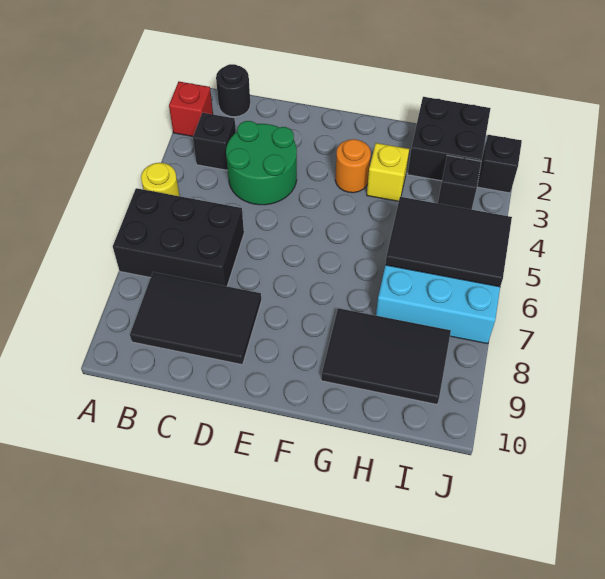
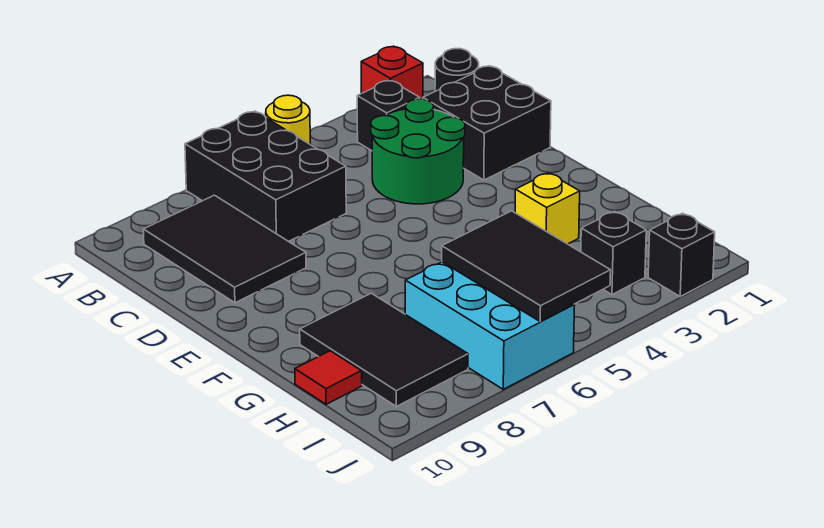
orange round brick F3 level 1 -> none
black brick H1:I2 level 1 -> black brick C1:D2 level 1
none -> red tile H10 level 1

